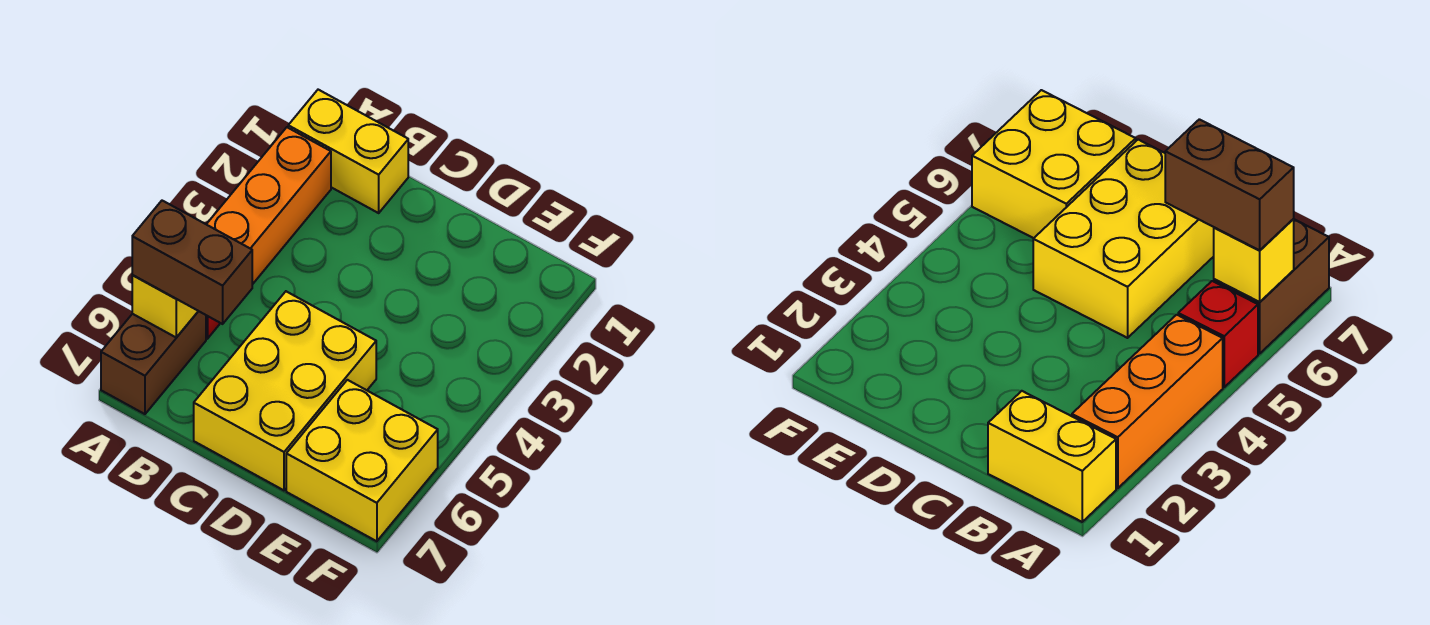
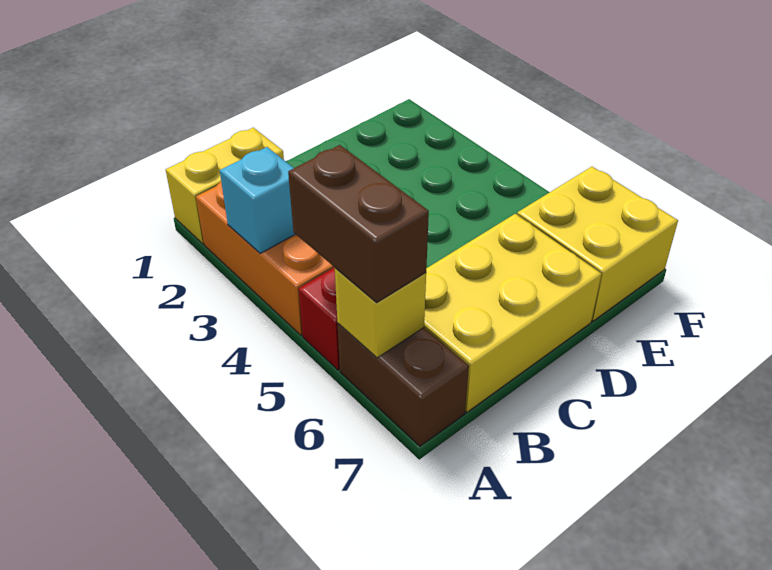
none -> cyan brick A3 level 2
brown brick A6:B6 level 3 -> brown brick A5:A6 level 3
yellow brick C5:D7 level 1 -> yellow brick B6:D7 level 1

